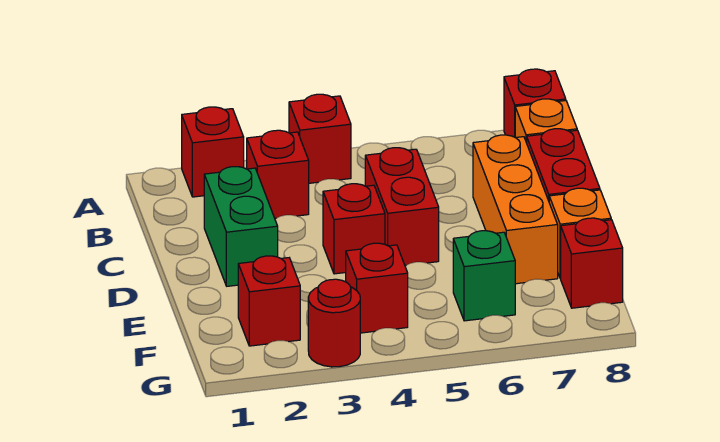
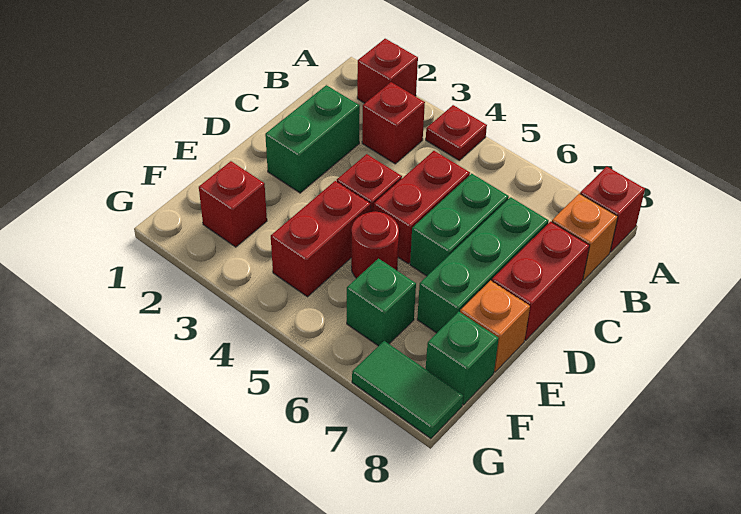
red brick A4 level 1 -> red plate A4 level 1
none -> green brick C6:D6 level 1
orange brick C7:E7 level 1 -> green brick C7:E7 level 1
red brick F4 level 1 -> red brick E4:F4 level 1
red brick F8 level 1 -> green brick F8 level 1
red round brick G3 level 1 -> red round brick E5 level 1
none -> green tile G7:G8 level 1

